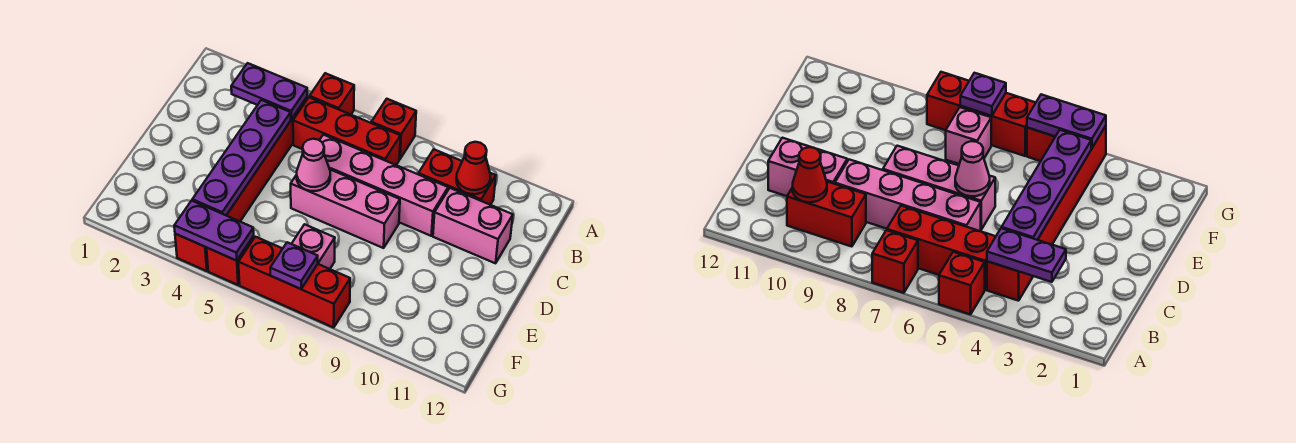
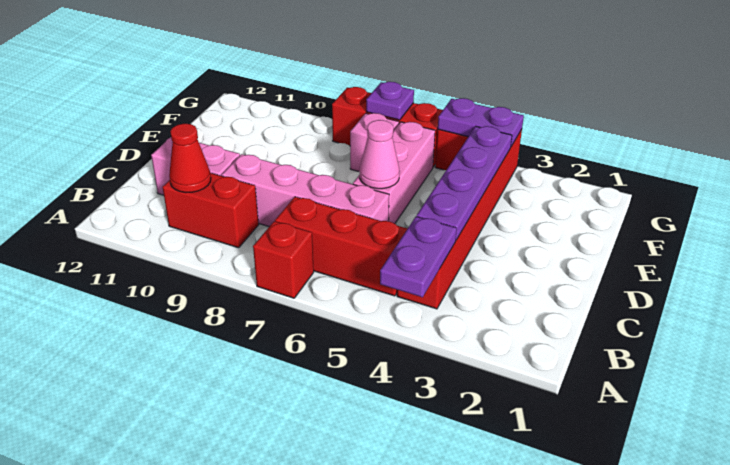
red brick A5 level 1 -> none
purple plate B3:B4 level 2 -> purple plate A4:B4 level 2
pink brick D6:D8 level 1 -> pink brick D6:F6 level 1

